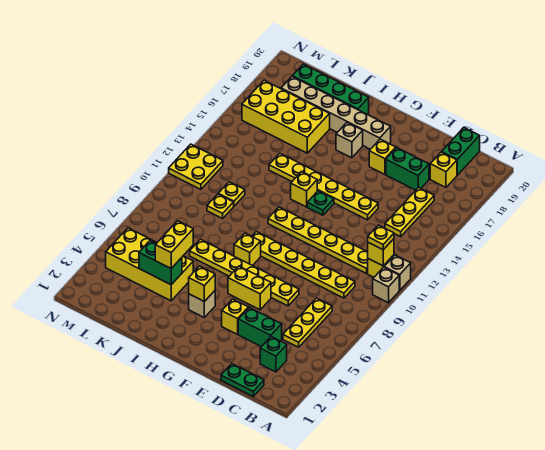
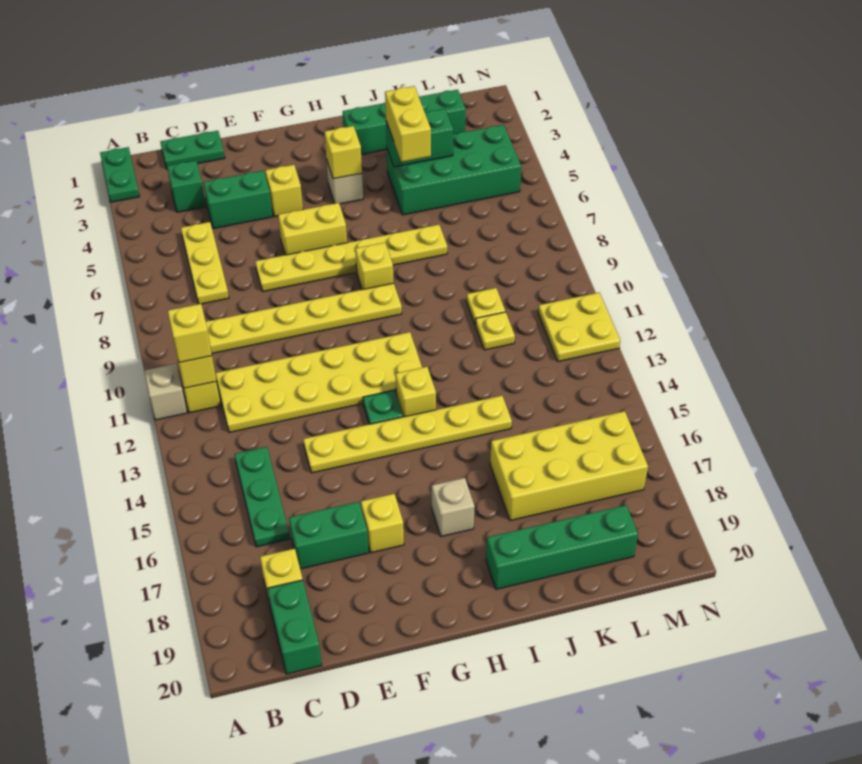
none -> green plate A1:A2 level 1
tan brick A10 level 1 -> none
yellow plate B11 level 3 -> yellow brick B11 level 3
yellow plate C11:H11 level 1 -> yellow plate C11:H12 level 1
yellow plate C14:C16 level 1 -> green plate C14:C16 level 1
tan brick G18:L18 level 1 -> none
none -> green brick I2:L2 level 1
yellow brick J4:M5 level 1 -> green brick J4:M5 level 1

